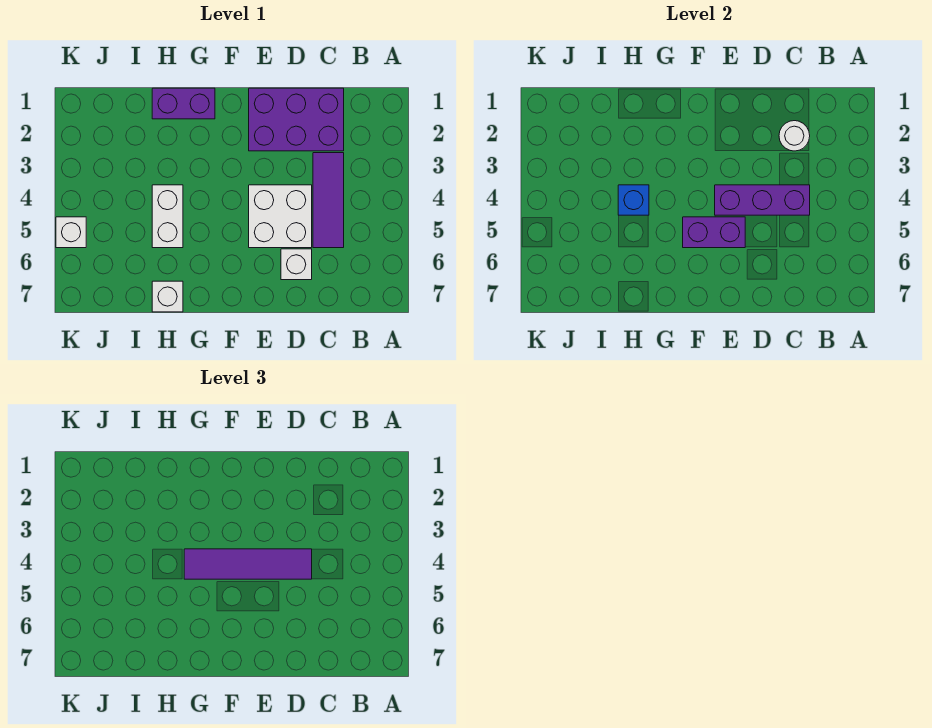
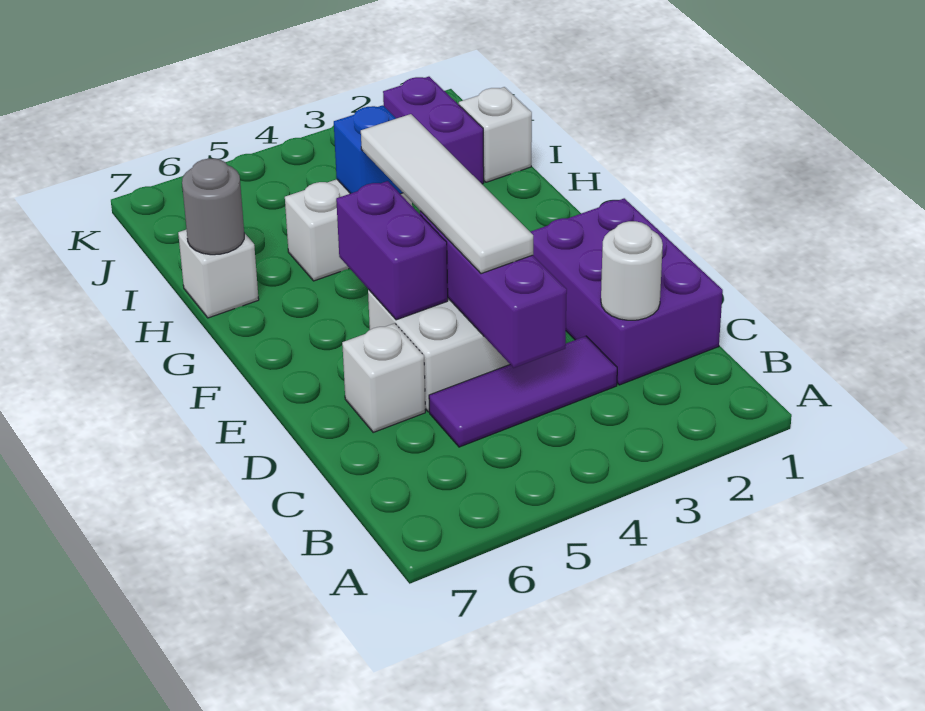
purple tile D4:G4 level 3 -> white tile D4:G4 level 3
purple brick G1:H1 level 1 -> purple brick I2:J2 level 1
none -> grey round brick H7 level 2
white brick K5 level 1 -> white brick I1 level 1

